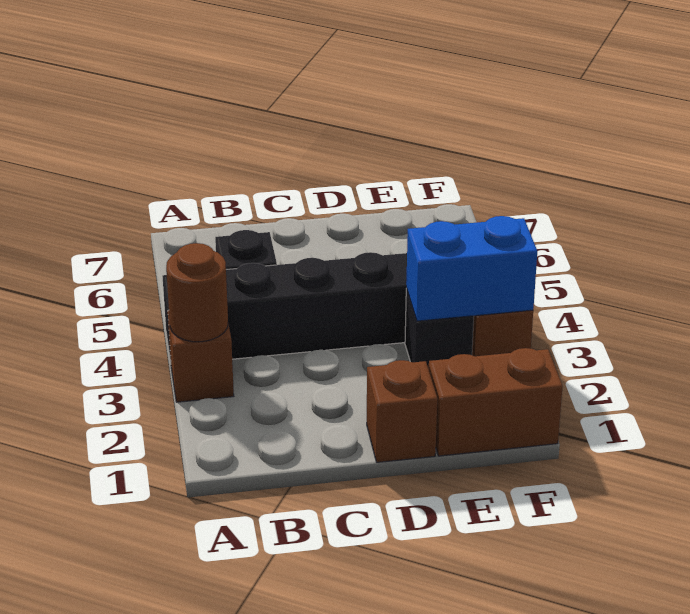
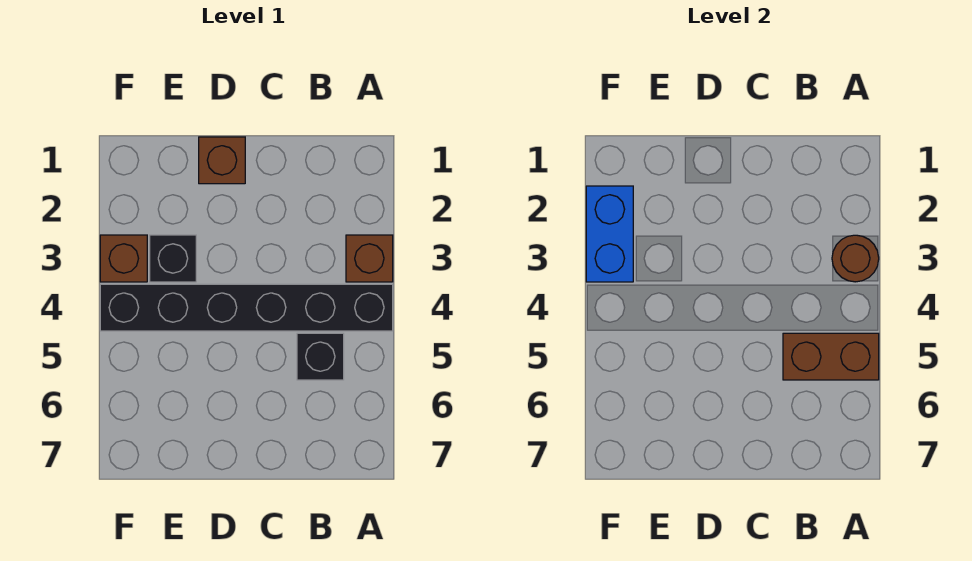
brown brick E1:F1 level 1 -> brown brick A5:B5 level 2
blue brick E3:F3 level 2 -> blue brick F2:F3 level 2

